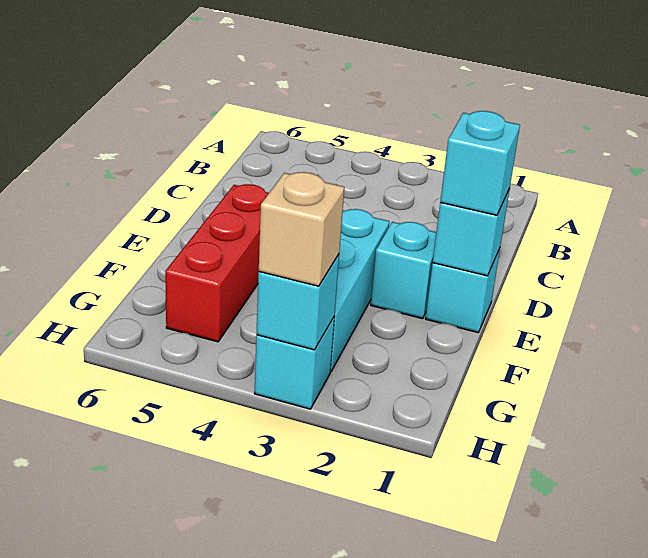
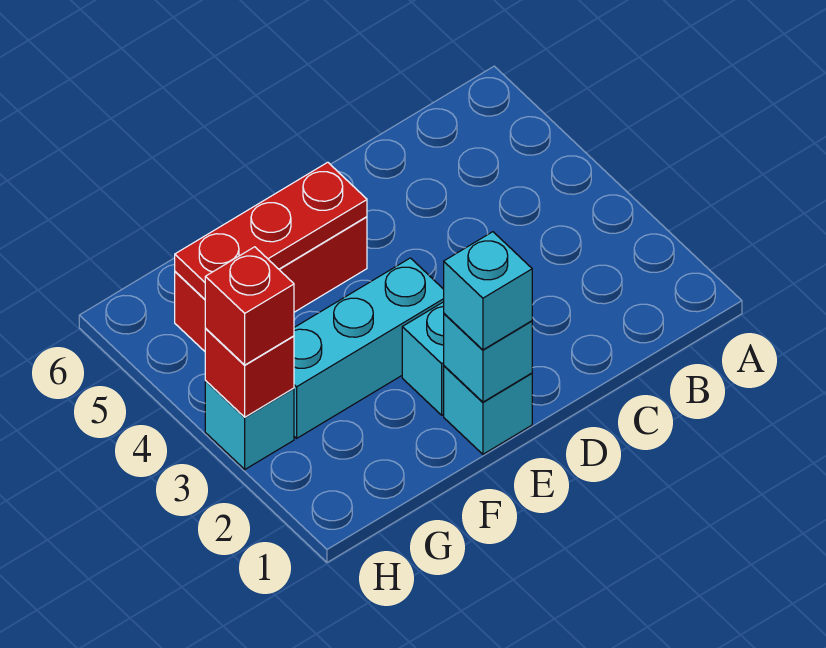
none -> red plate E5:G5 level 2
cyan brick H3 level 2 -> red brick H3 level 2
tan brick H3 level 3 -> red brick H3 level 3

